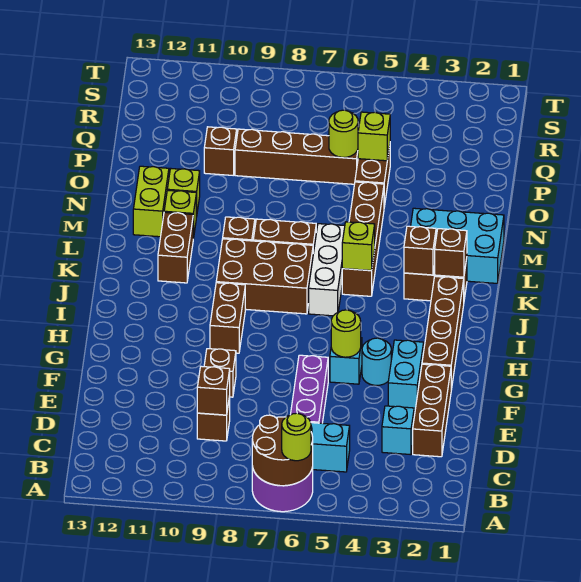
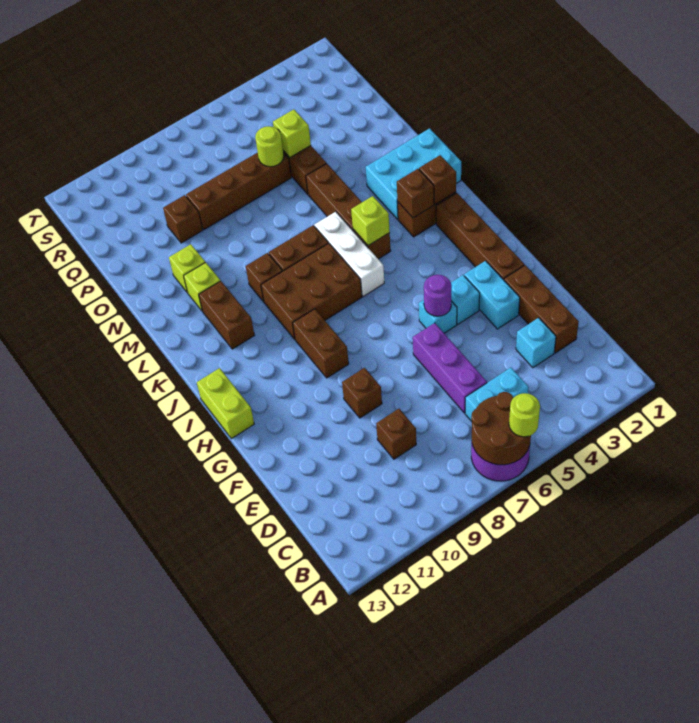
brown brick D9 level 2 -> none
cyan round brick G4 level 1 -> cyan brick G4 level 1
lime round brick G5 level 2 -> purple round brick G5 level 2
lime brick M12:N12 level 1 -> lime brick H13:I13 level 1

